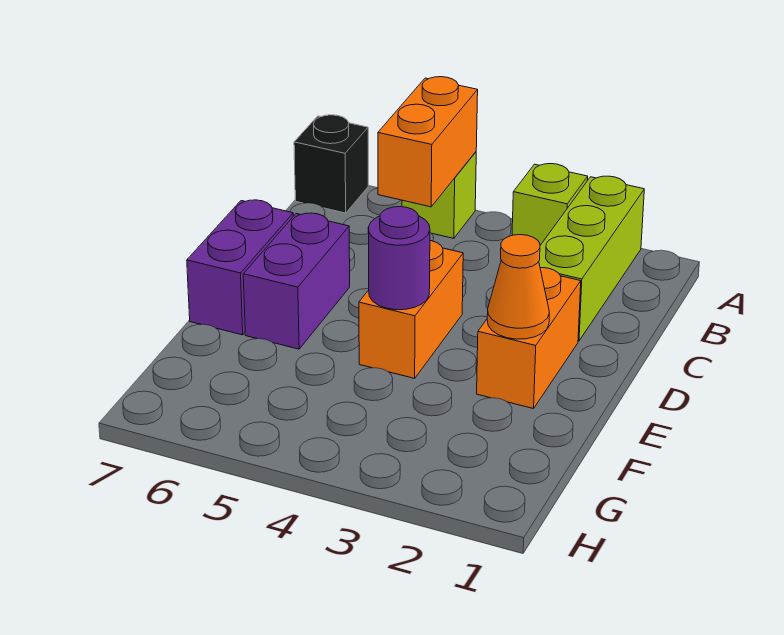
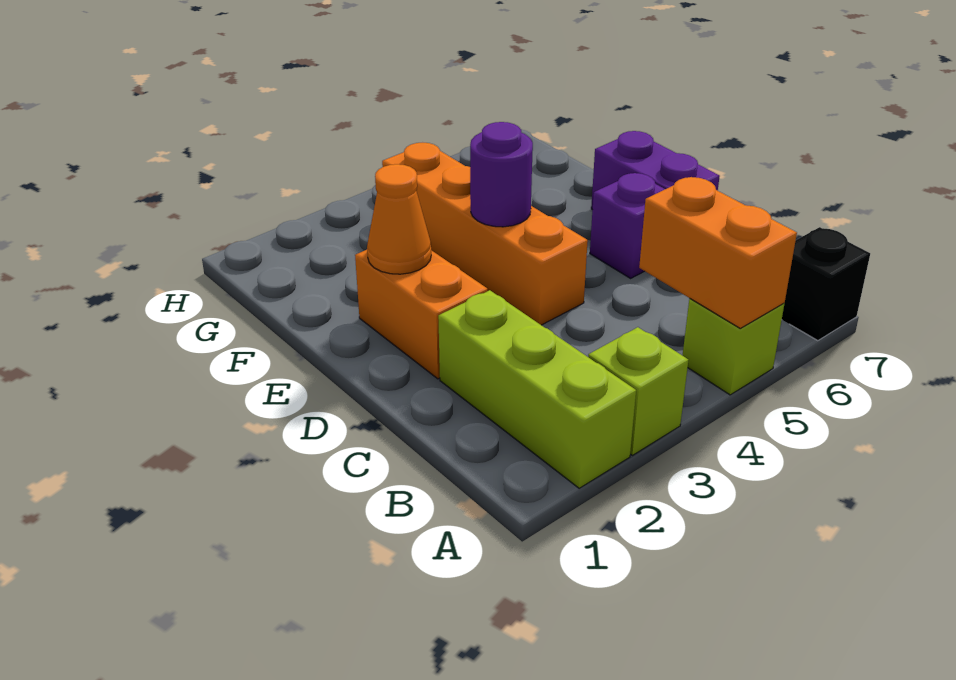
orange brick D4:E4 level 1 -> orange brick D4:G4 level 1
purple brick D6:E6 level 1 -> purple brick D6 level 1

